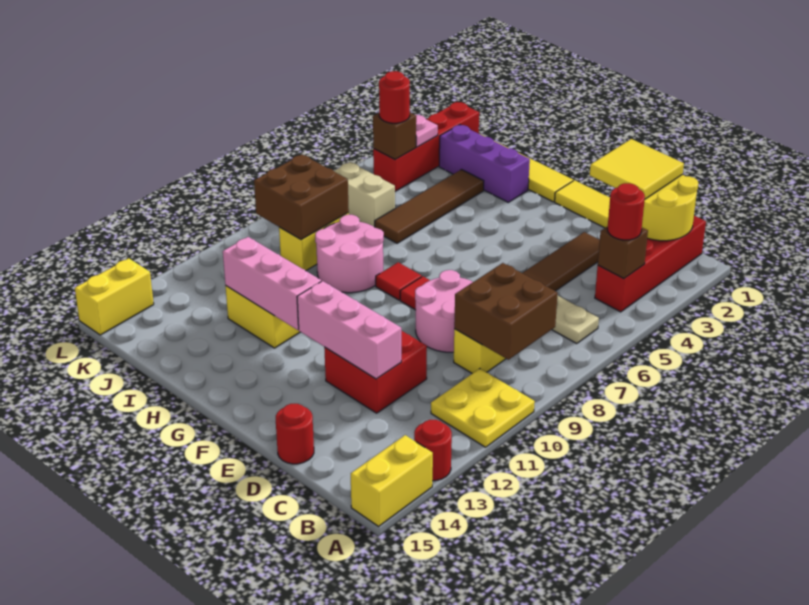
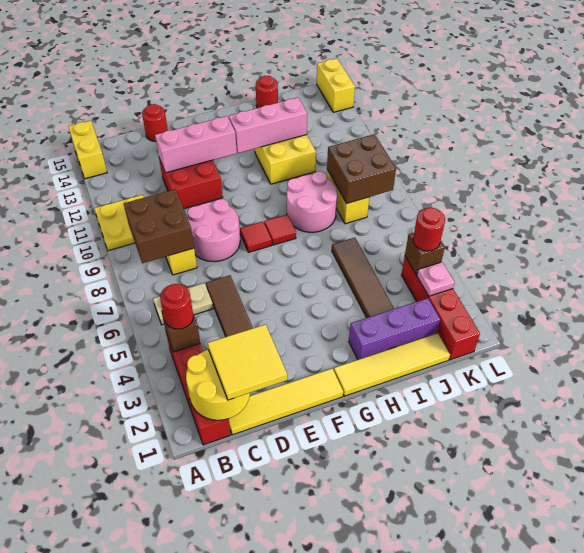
red round brick A13 level 1 -> red round brick I15 level 1
tan brick J6:K6 level 1 -> none

